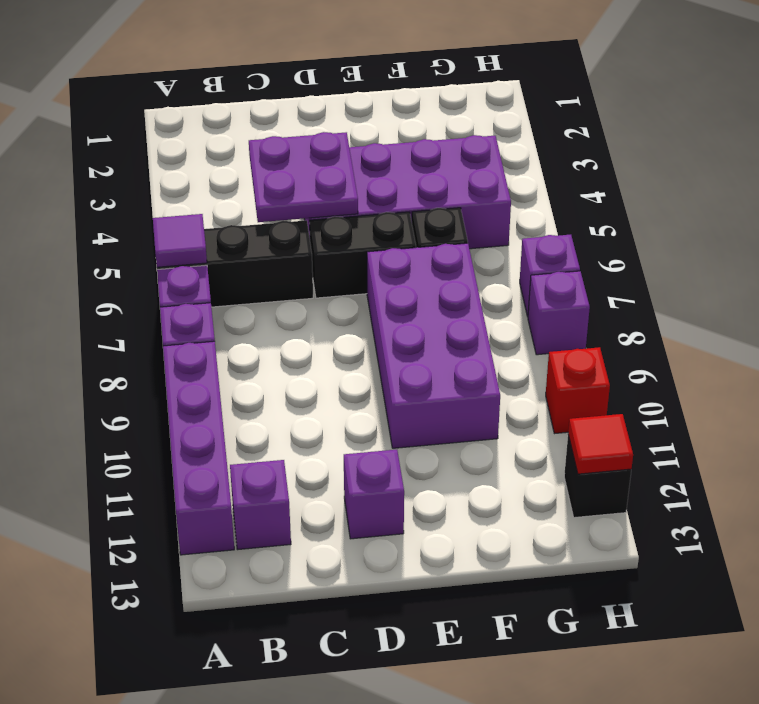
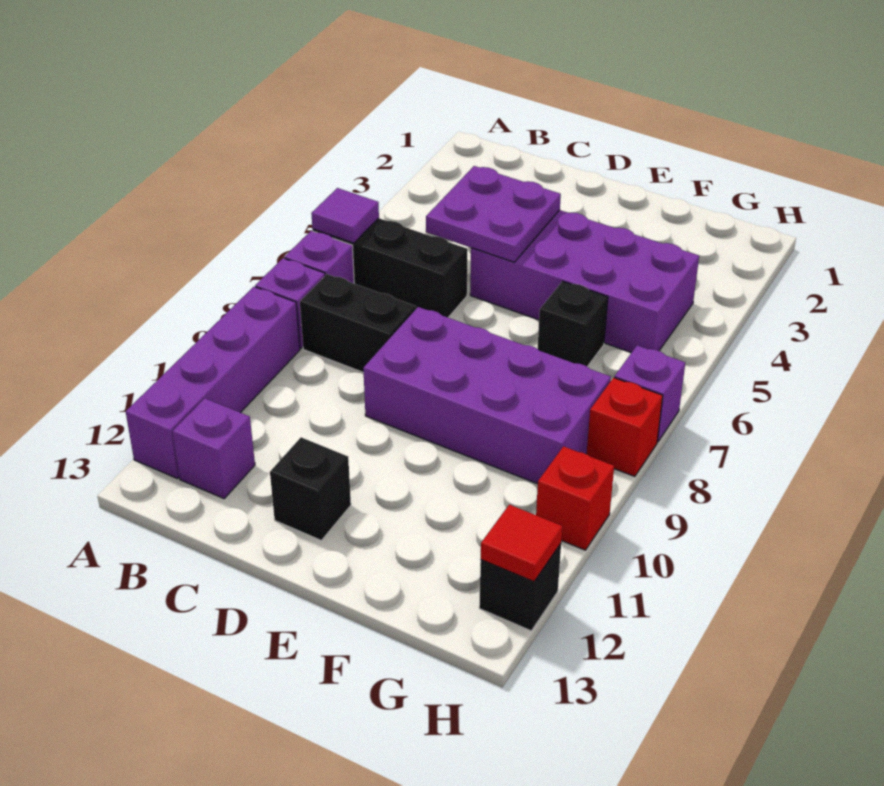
black brick D6:E6 level 1 -> black brick B8:C8 level 1
purple brick D12 level 1 -> black brick D12 level 1
purple brick E7:F10 level 1 -> purple brick D8:G9 level 1
purple brick H8 level 1 -> red brick H8 level 1

